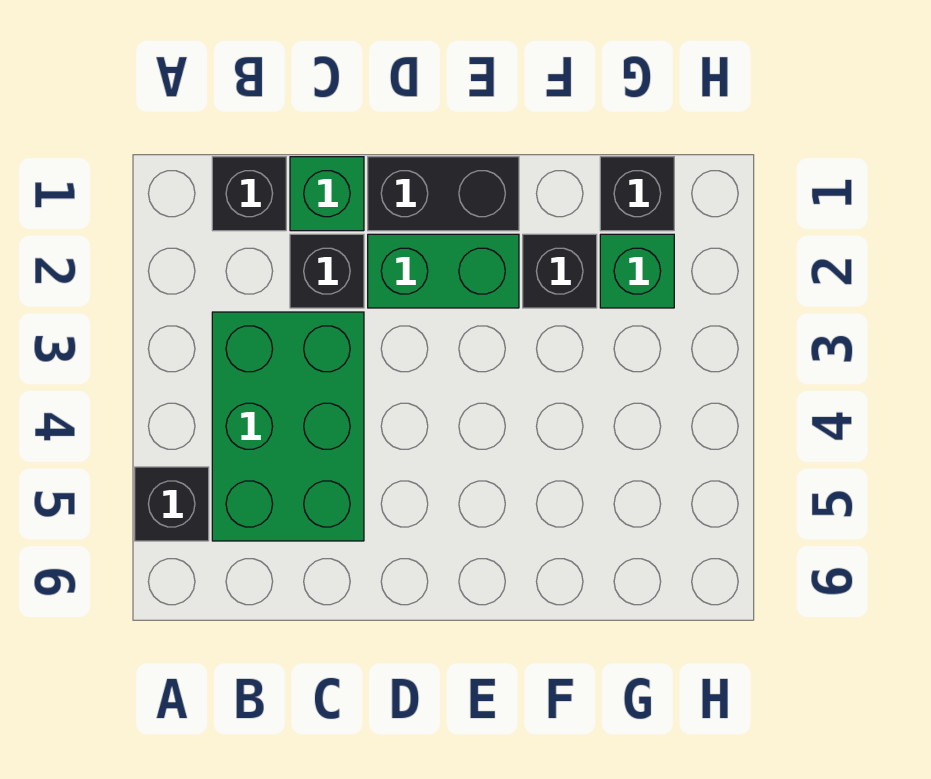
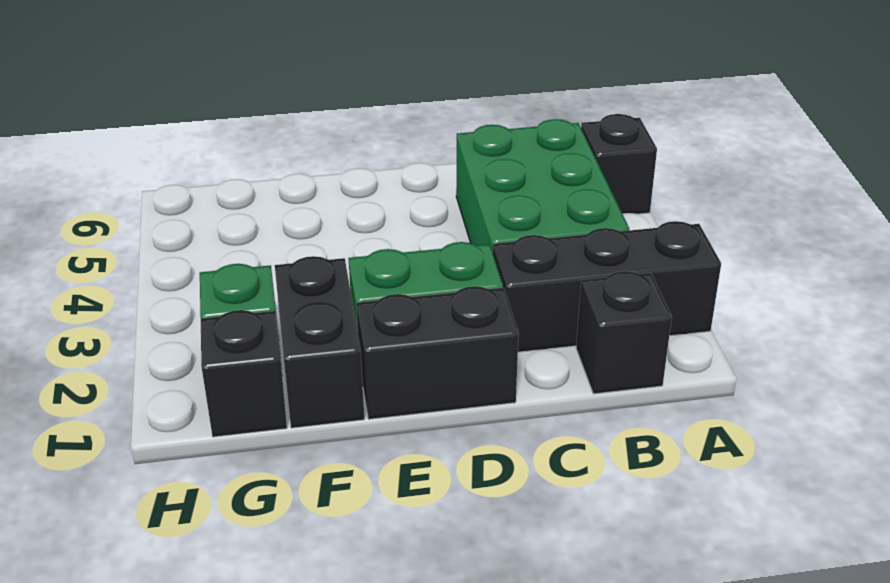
green brick C1 level 1 -> none
black brick C2 level 1 -> black brick A2:C2 level 1
black brick F2 level 1 -> black brick F1:F2 level 1

